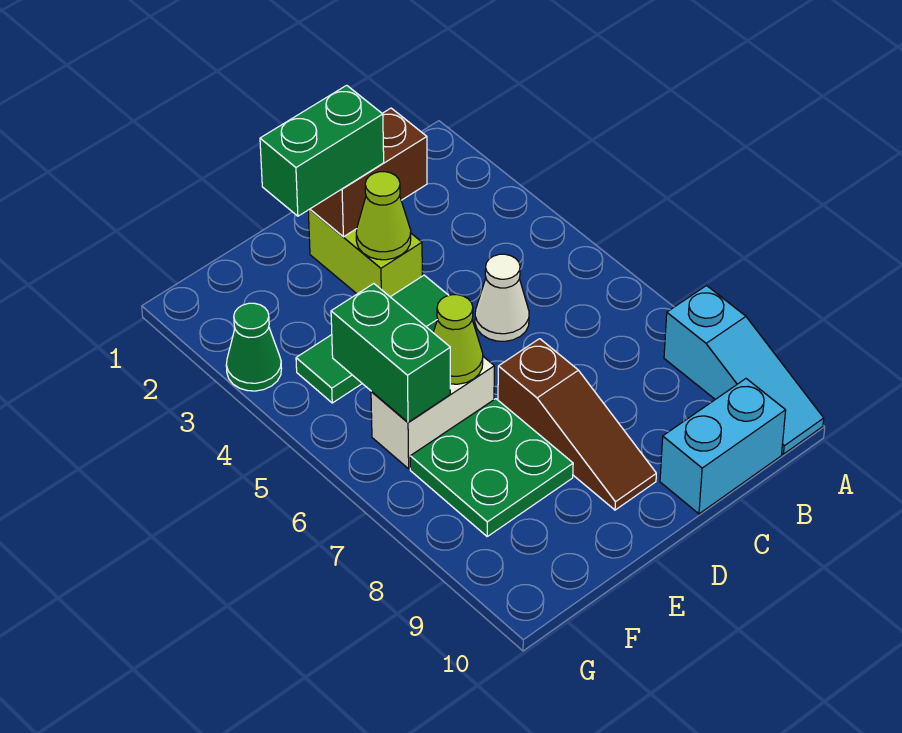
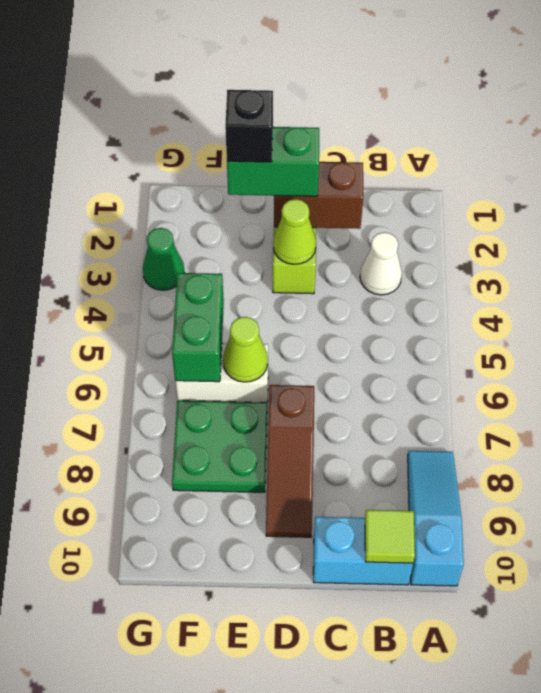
cyan slope A8:A10 level 1 top 8 -> cyan slope A8:A10 level 1 top 10
none -> lime tile B10 level 2
white cone C5 level 1 -> white cone B3 level 1
green tile D4:F4 level 1 -> none
none -> black brick E2 level 4

